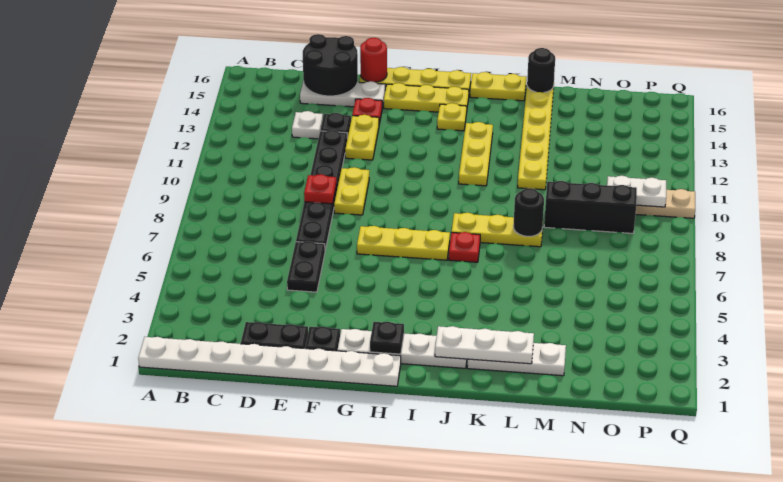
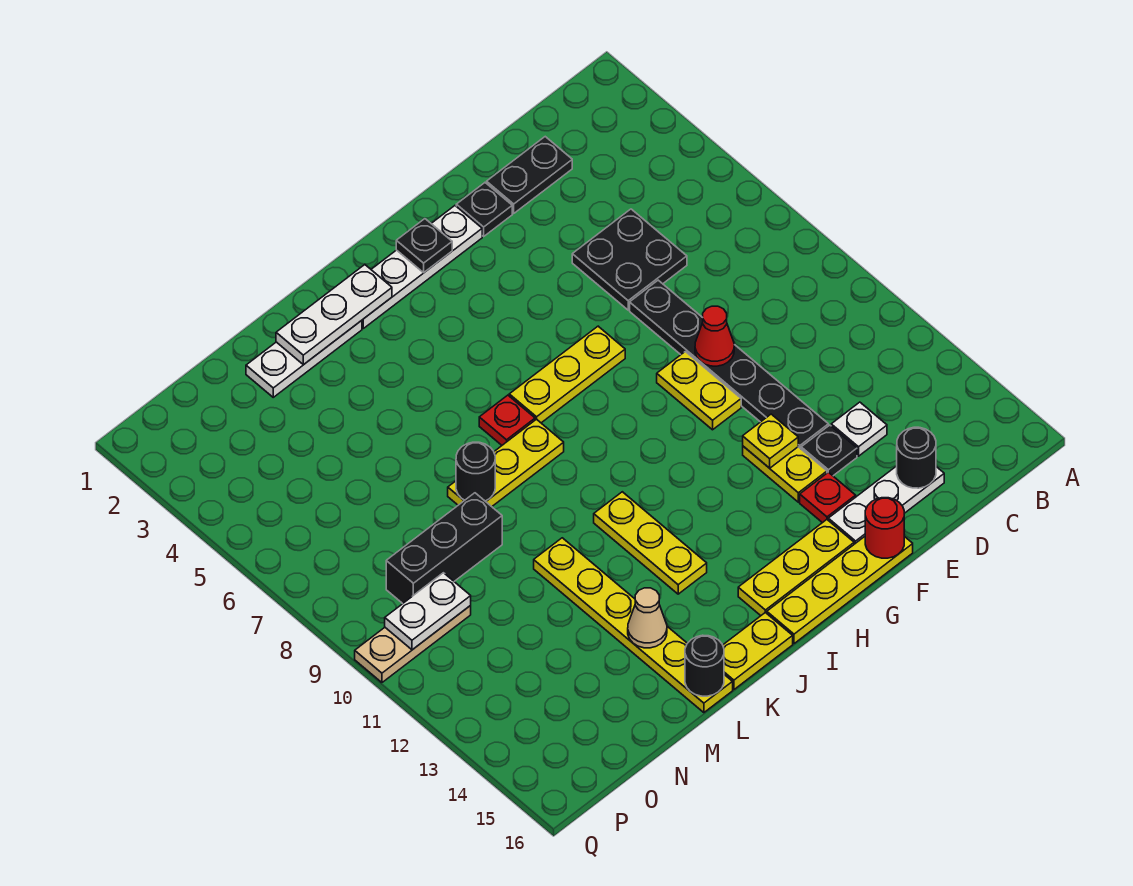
white plate A1:H1 level 1 -> none
black round brick D15:E16 level 2 -> black round brick D15 level 2
black plate E5:E6 level 1 -> black plate D5:E6 level 1
red plate E9 level 2 -> red cone E9 level 2
yellow plate I14 level 1 -> yellow plate F12 level 2
none -> tan cone L14 level 2

